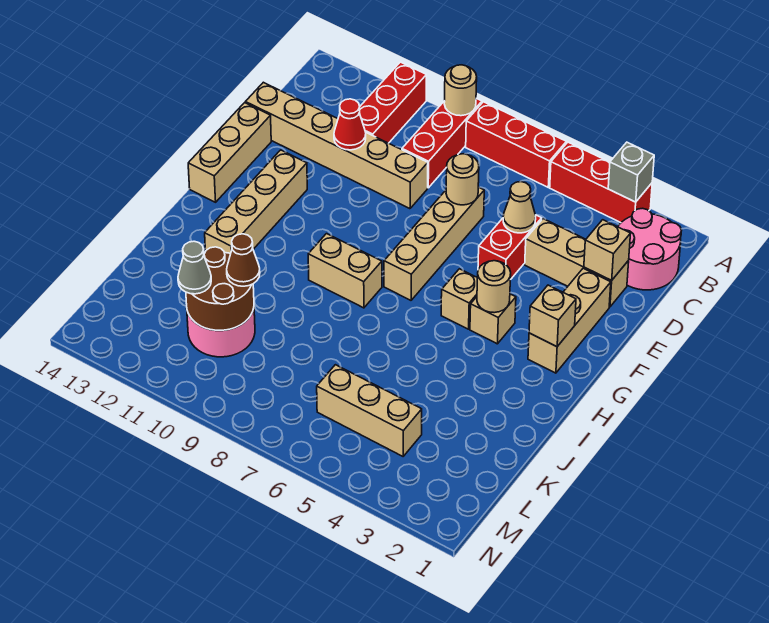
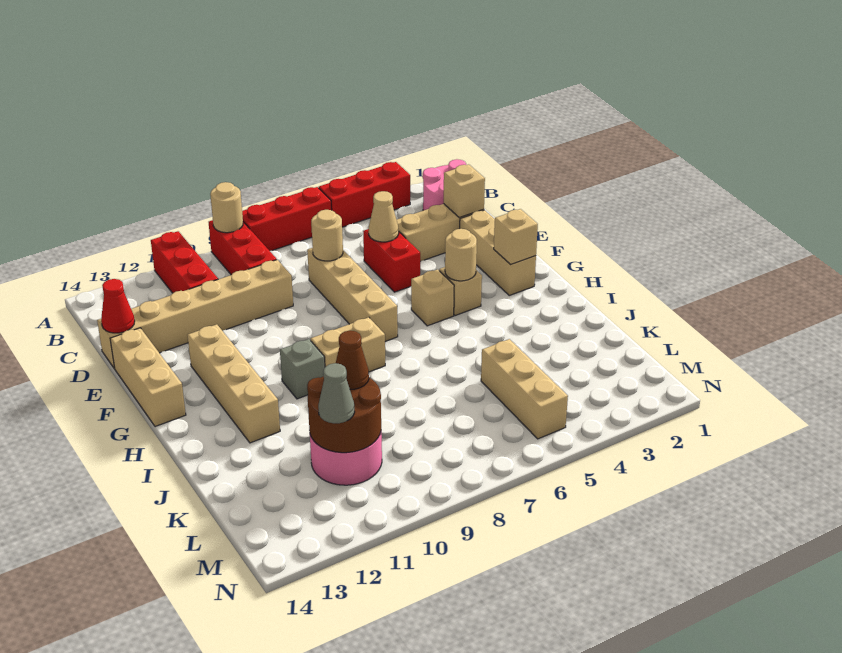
grey brick A3 level 2 -> grey brick H10 level 1
red cone D11 level 2 -> red cone D14 level 2
tan brick L4:L6 level 1 -> tan brick K5:M5 level 1

